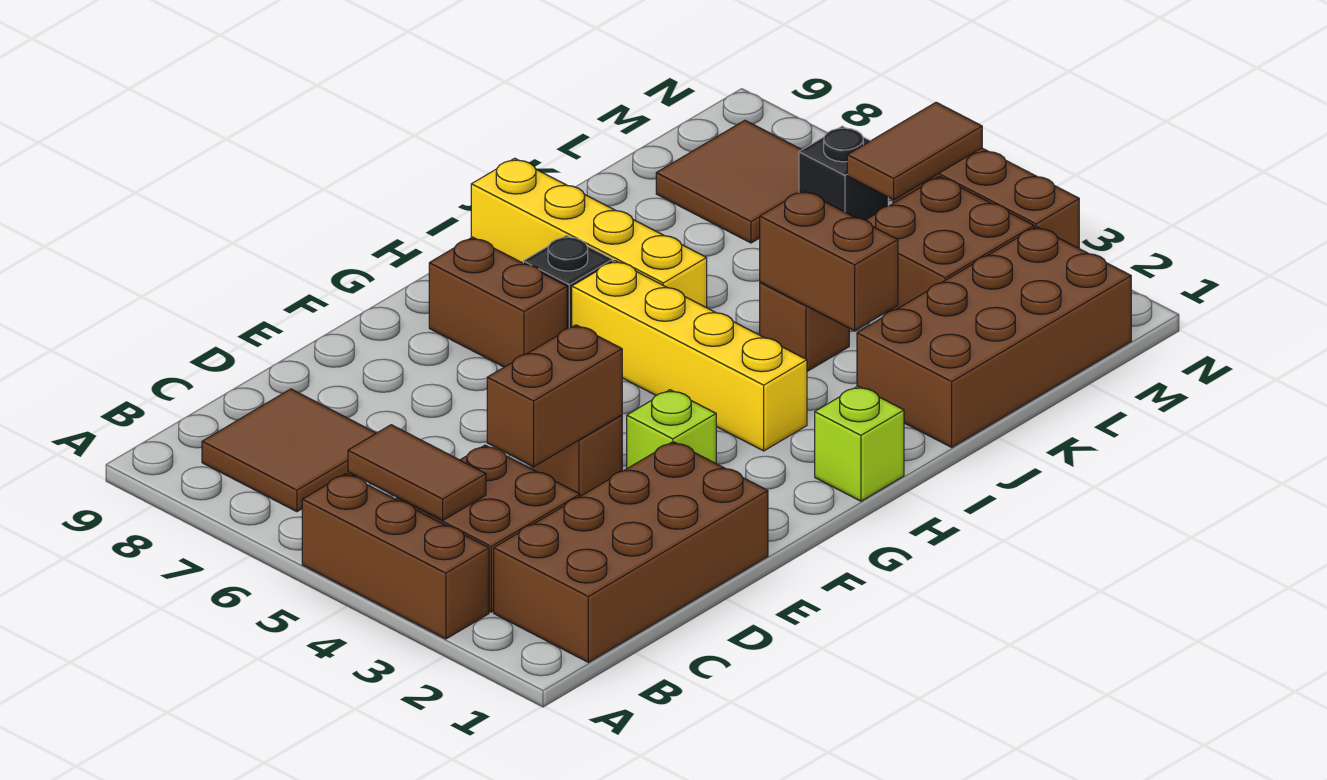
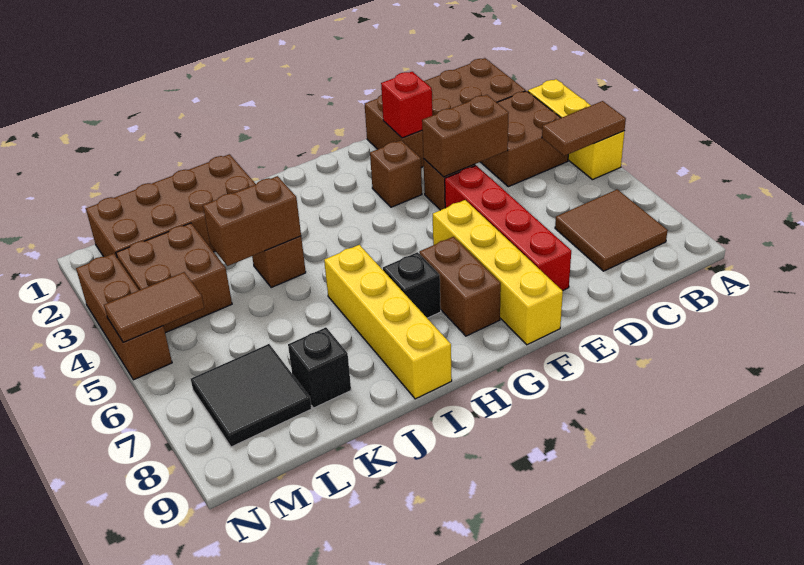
brown brick A3:A5 level 1 -> yellow brick A3:A5 level 1
brown tile B4:B5 level 2 -> brown tile A5:B5 level 2
none -> red brick E2 level 2
none -> red brick E5:E8 level 1
lime brick F3 level 1 -> brown brick F3 level 1
lime brick H1 level 1 -> none
yellow brick H3:H6 level 1 -> yellow brick F6:F9 level 1
brown brick J3:J4 level 2 -> brown brick J4:K4 level 2
brown tile L7:M8 level 1 -> black tile L7:M8 level 1
black brick M6 level 1 -> black brick K8 level 1

